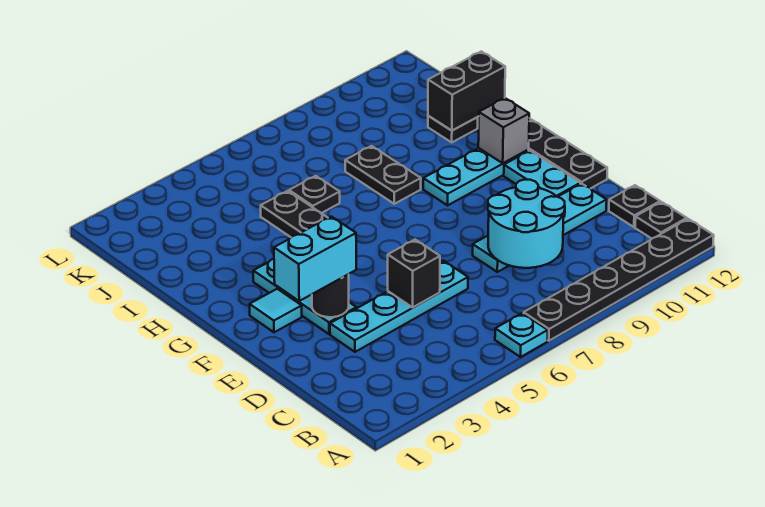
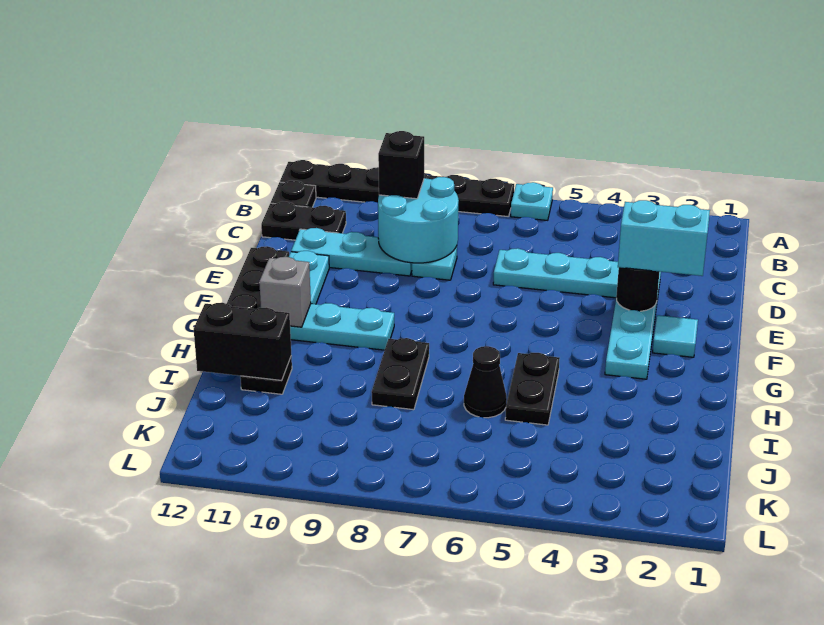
black plate C12 level 1 -> black plate C11:C12 level 1
black brick D5 level 2 -> black brick C9 level 3
black plate I6 level 1 -> black cone I6 level 1

